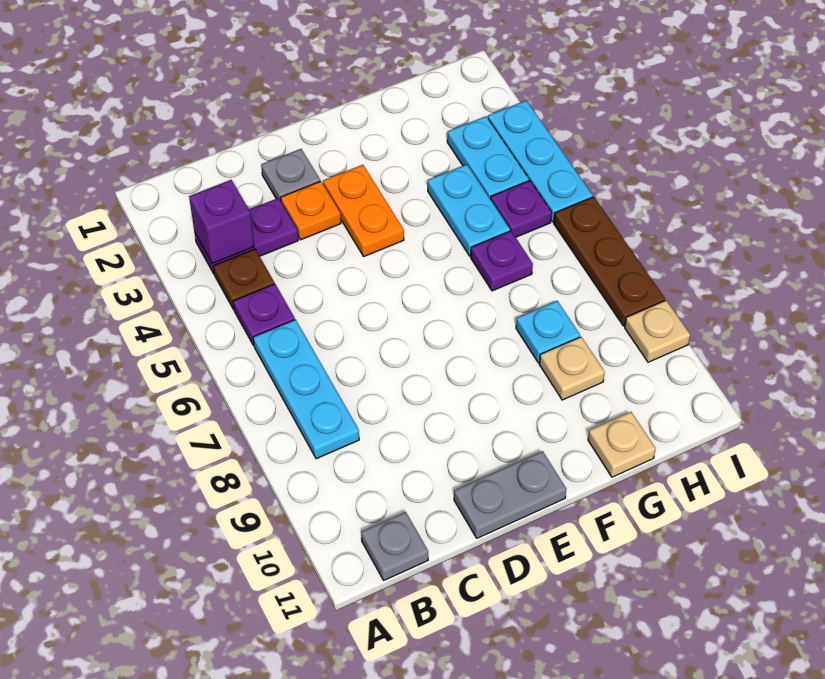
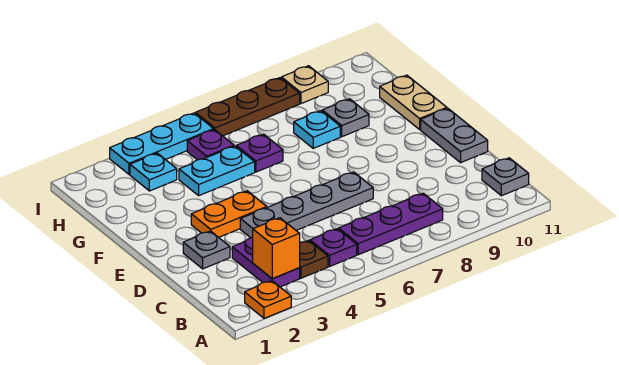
purple brick B3 level 2 -> orange brick B3 level 2
cyan plate B6:B8 level 1 -> purple plate B6:B8 level 1
orange plate D3 level 1 -> orange plate A2 level 1
none -> grey plate D4:D7 level 1
tan plate G9 level 1 -> grey plate G9 level 1
tan plate G11 level 1 -> tan plate F11:G11 level 1
cyan plate H3:H4 level 1 -> cyan plate H3 level 1

